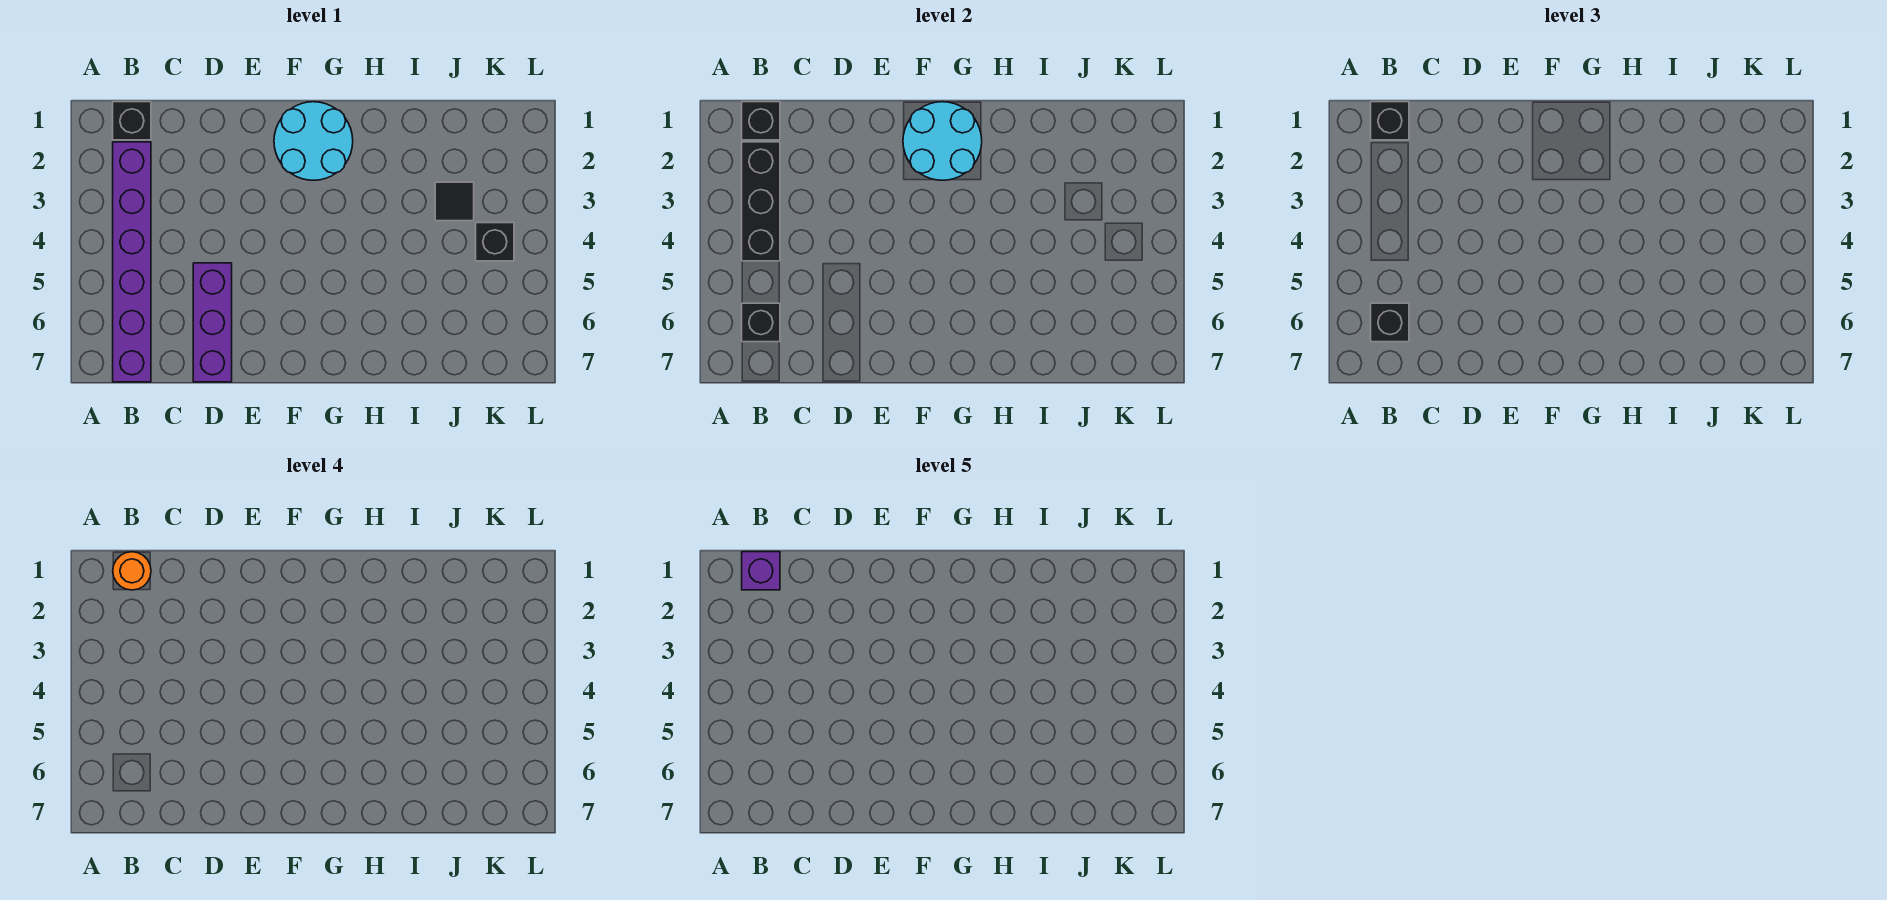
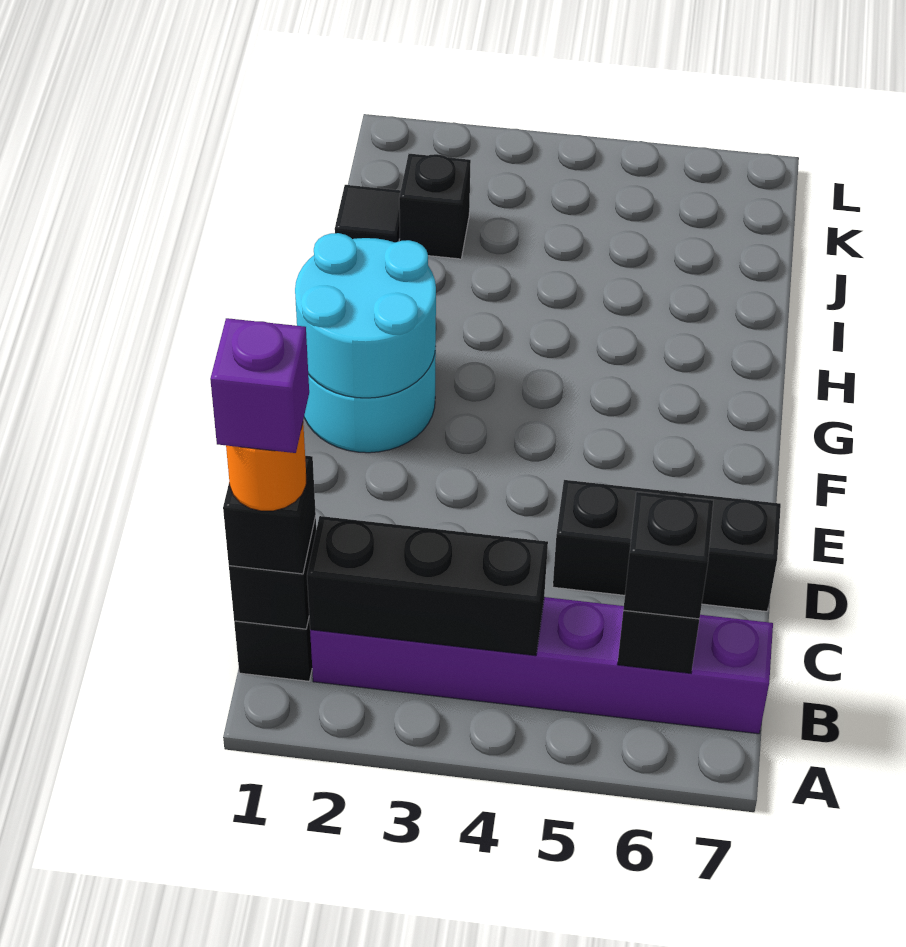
purple brick D5:D7 level 1 -> black brick D5:D7 level 1
black tile J3 level 1 -> black tile J1 level 1
black brick K4 level 1 -> black brick J2 level 1

